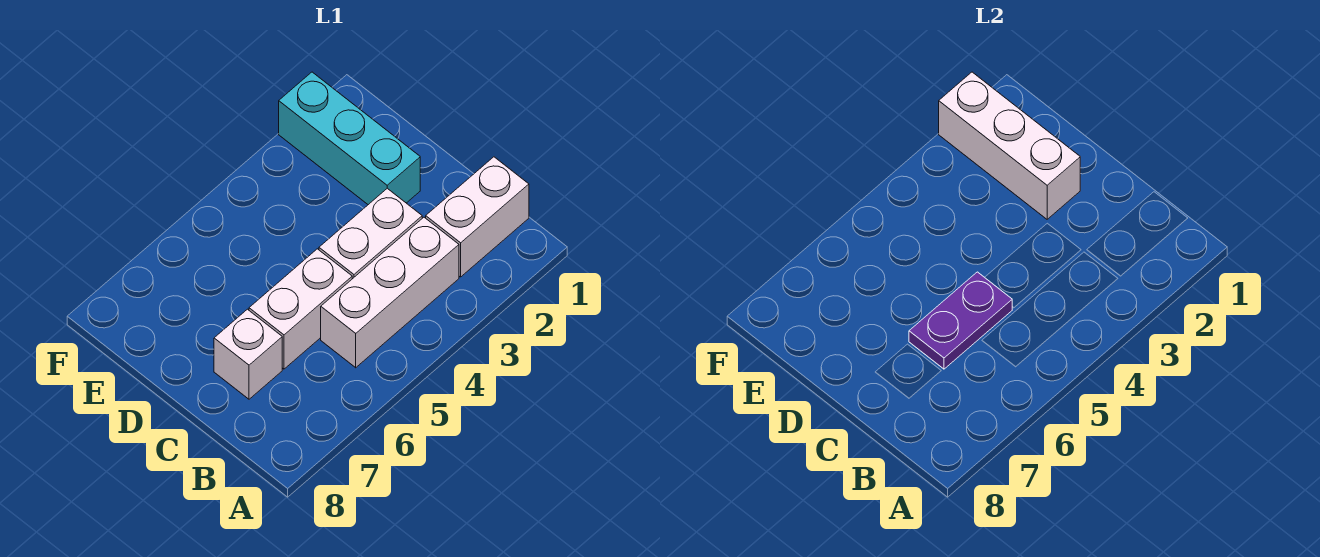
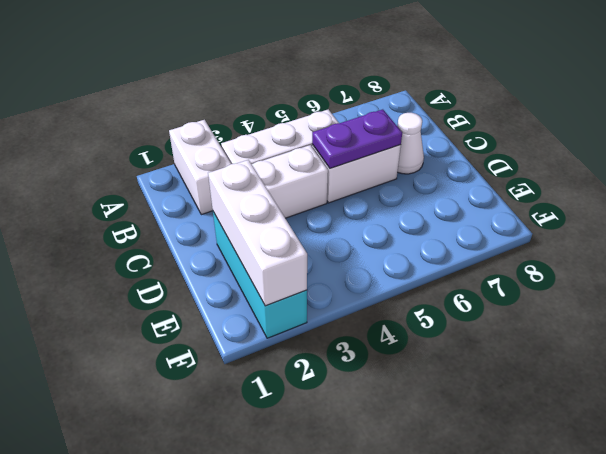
white brick B1:B2 level 1 -> white brick A2:B2 level 1
white brick C7 level 1 -> white cone C7 level 1

